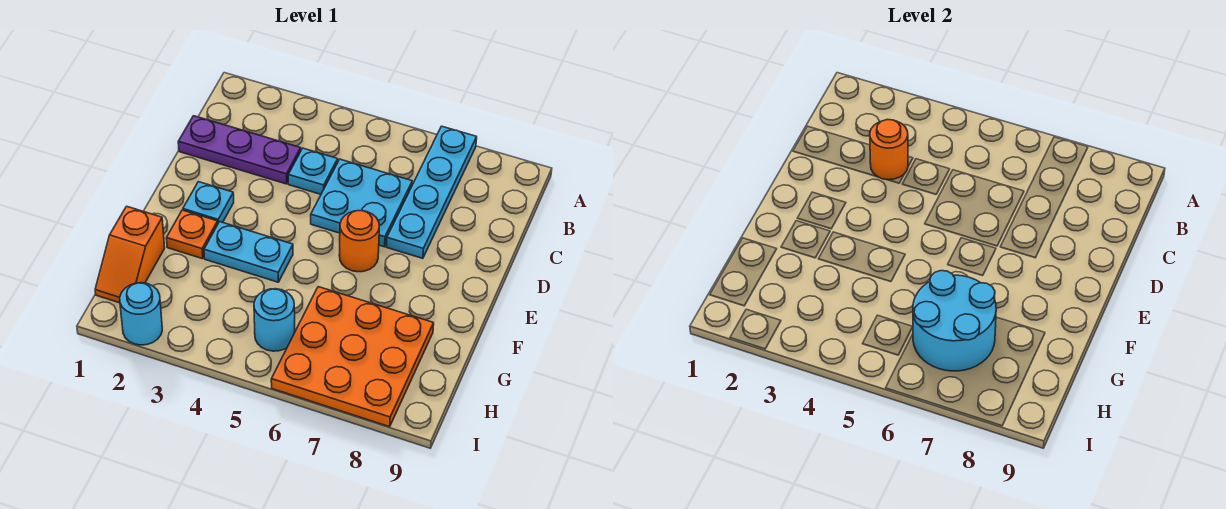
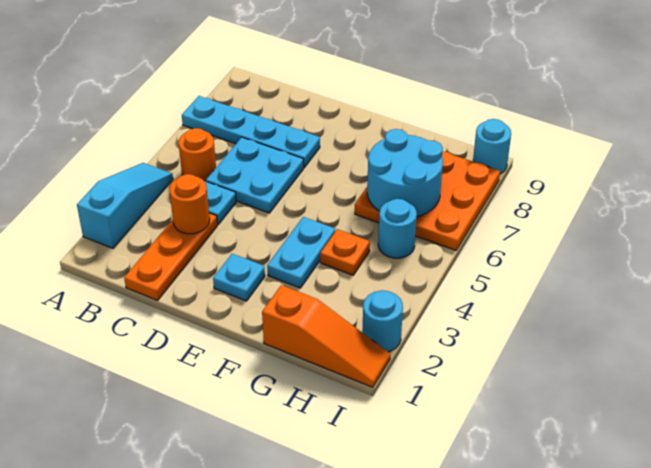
none -> cyan slope A2:A4 level 1 top 2
purple plate C1:C3 level 1 -> orange plate C1:C3 level 1
orange round brick E6 level 1 -> orange round brick B5 level 1
orange plate F2 level 1 -> orange plate G4 level 1
orange slope G1:H1 level 1 top G -> orange slope G1:I1 level 1 top G
none -> cyan round brick I9 level 1

